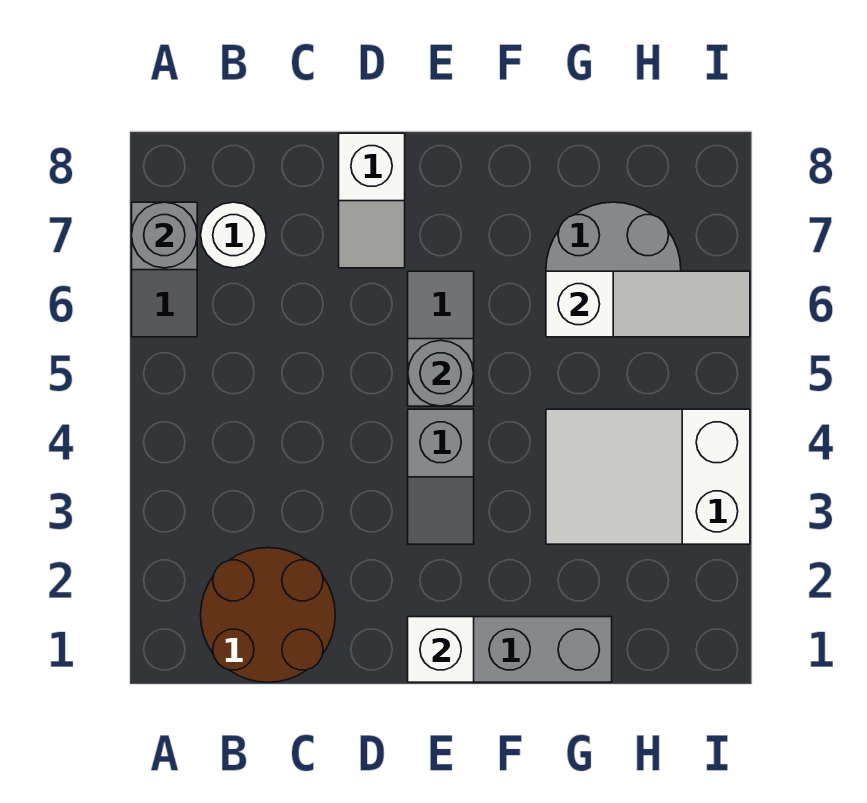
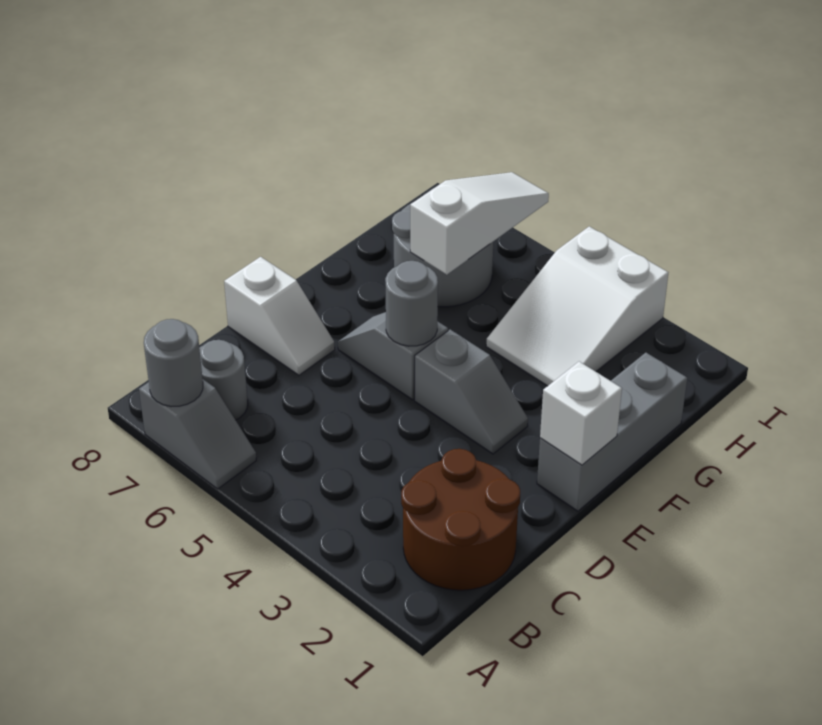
white round brick B7 level 1 -> grey round brick B7 level 1

